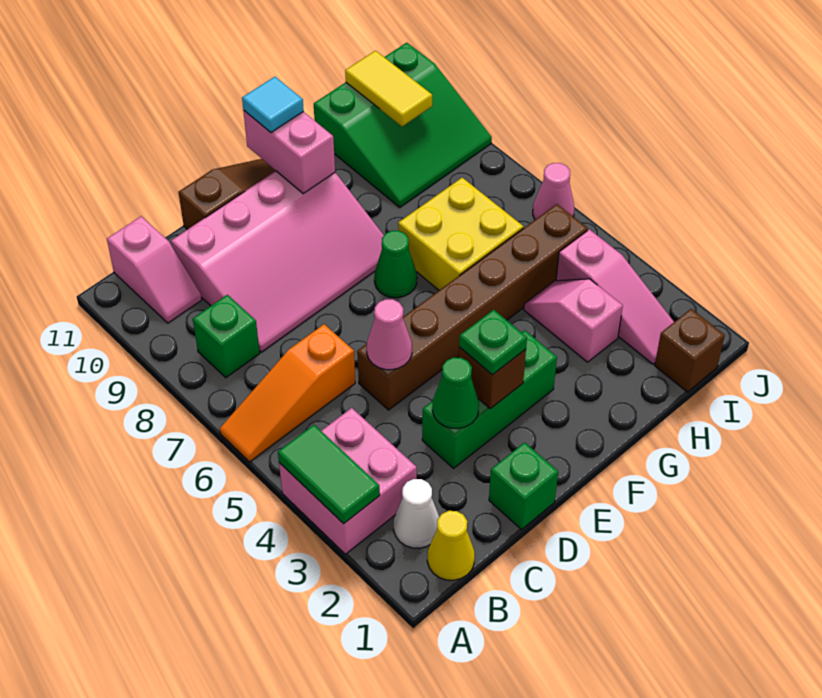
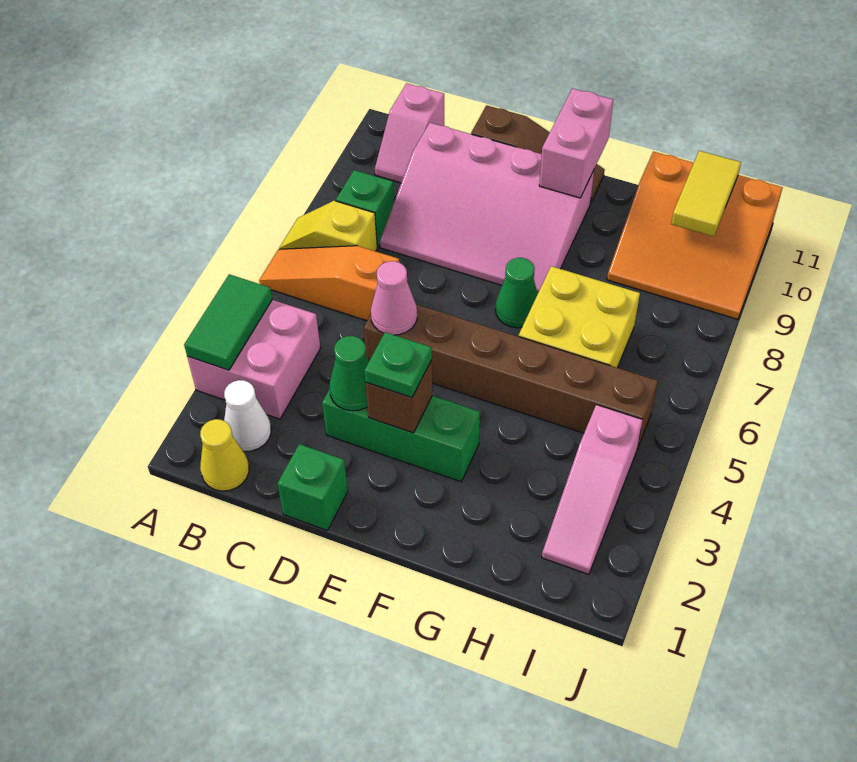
none -> yellow slope A7:B7 level 1 top B
cyan tile F11 level 3 -> none
pink slope H3:H4 level 1 top 3 -> none
green slope H9:J11 level 1 top 11 -> orange slope H9:J11 level 1 top 11
brown brick I1 level 1 -> none
pink cone J6 level 1 -> none

